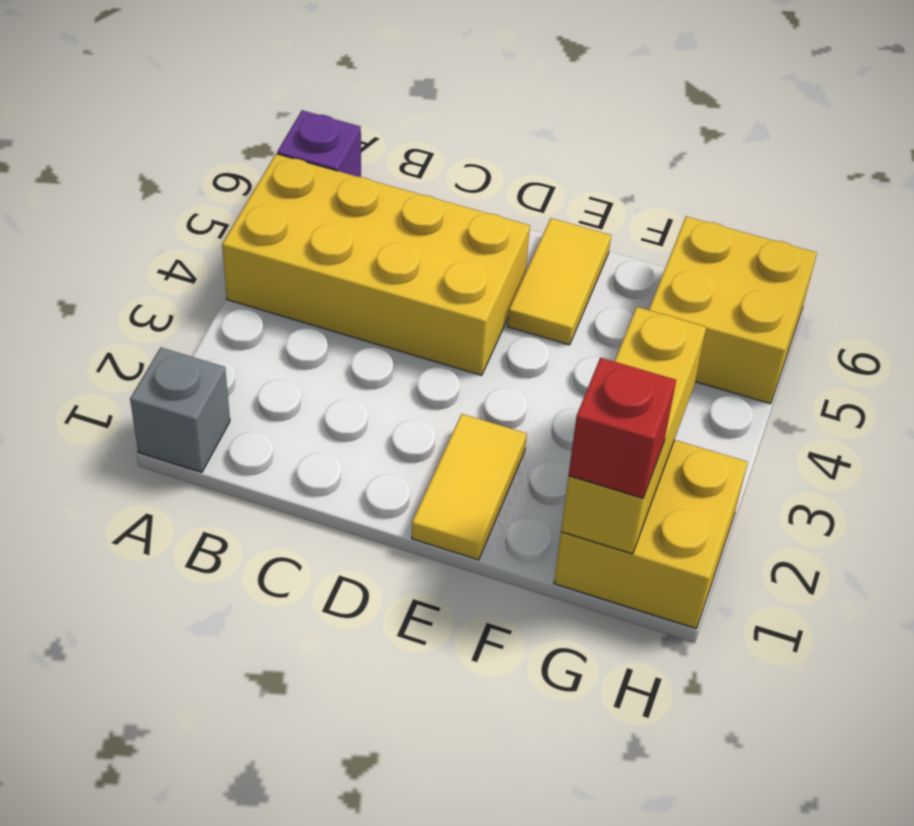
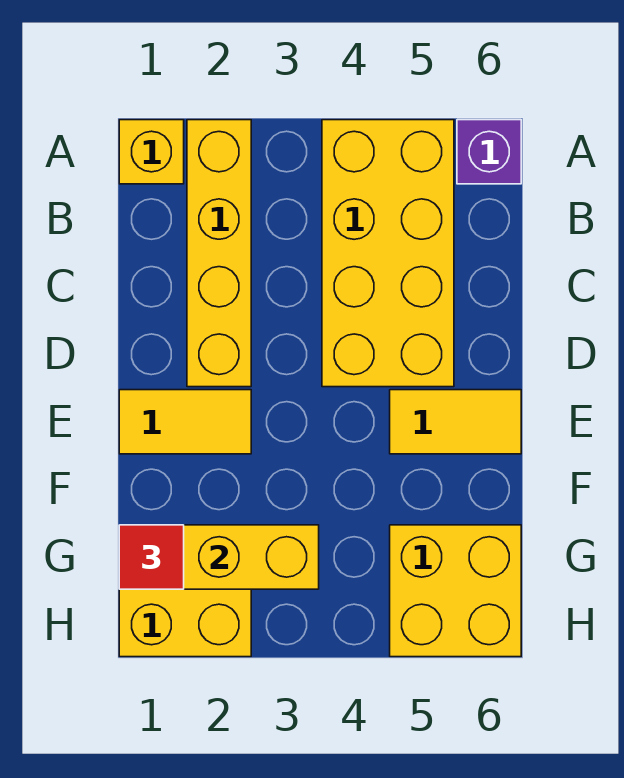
grey brick A1 level 1 -> yellow brick A1 level 1
none -> yellow brick A2:D2 level 1
red brick G1 level 3 -> red tile G1 level 3

